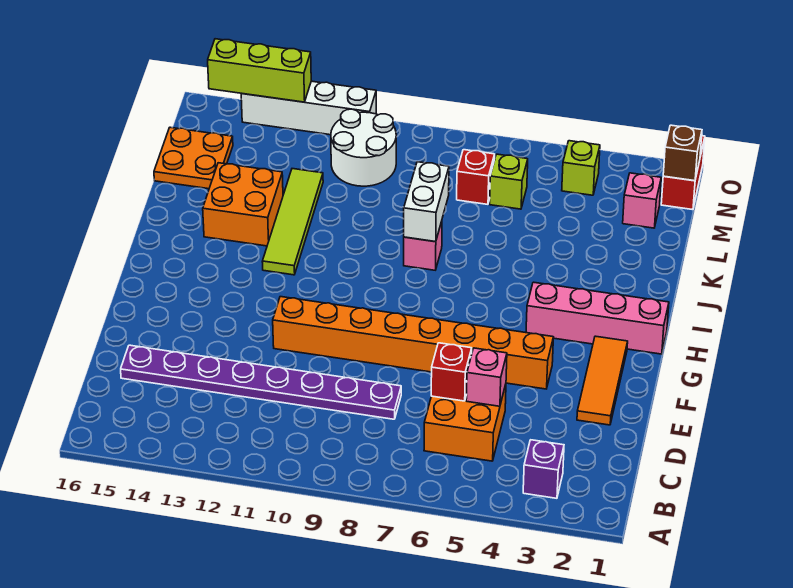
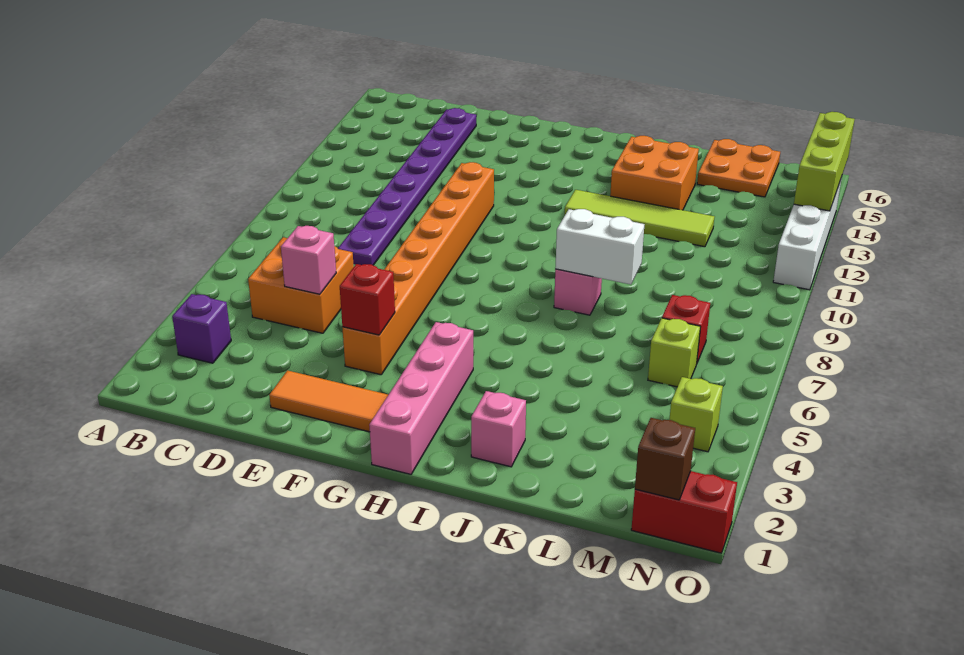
red brick D6 level 2 -> red brick F4 level 2
pink brick M2 level 1 -> pink brick J2 level 1
white round brick M10:N11 level 1 -> none

